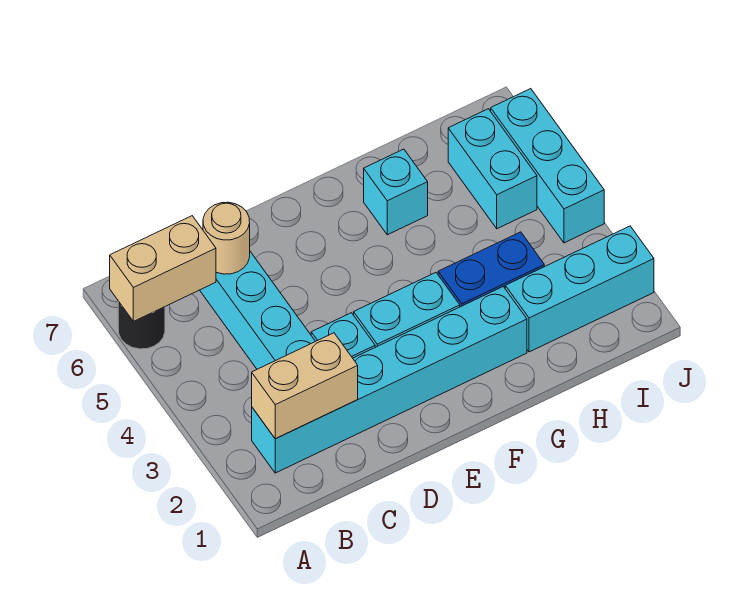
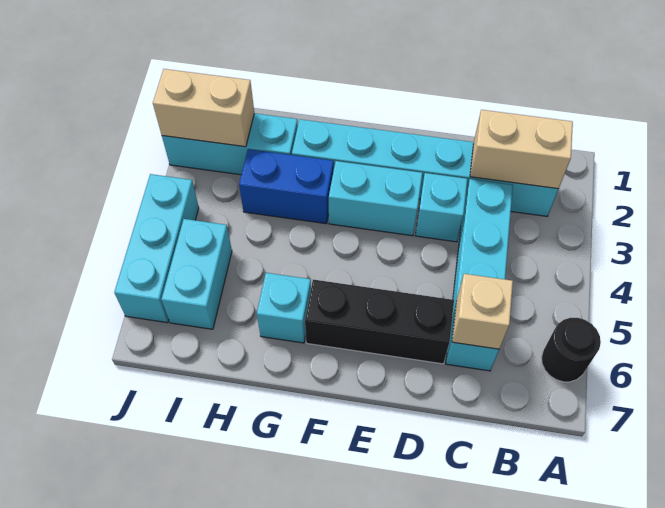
tan brick A6:B6 level 2 -> tan brick I2:J2 level 2
tan round brick C6 level 2 -> tan brick C6 level 2
none -> black brick D6:F6 level 1

